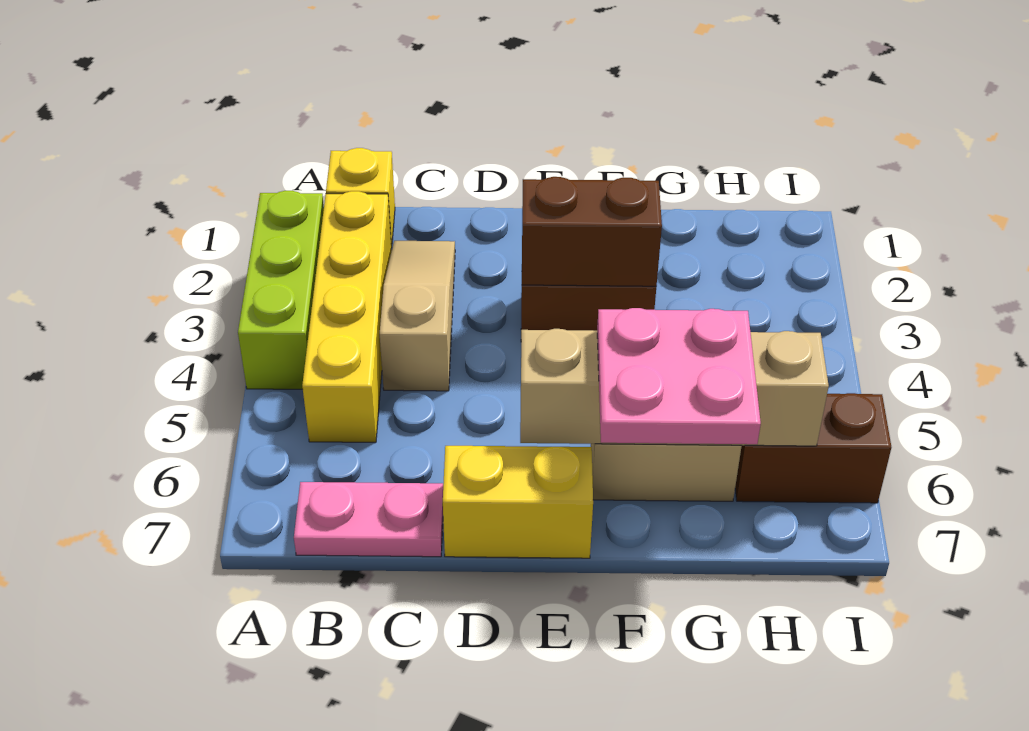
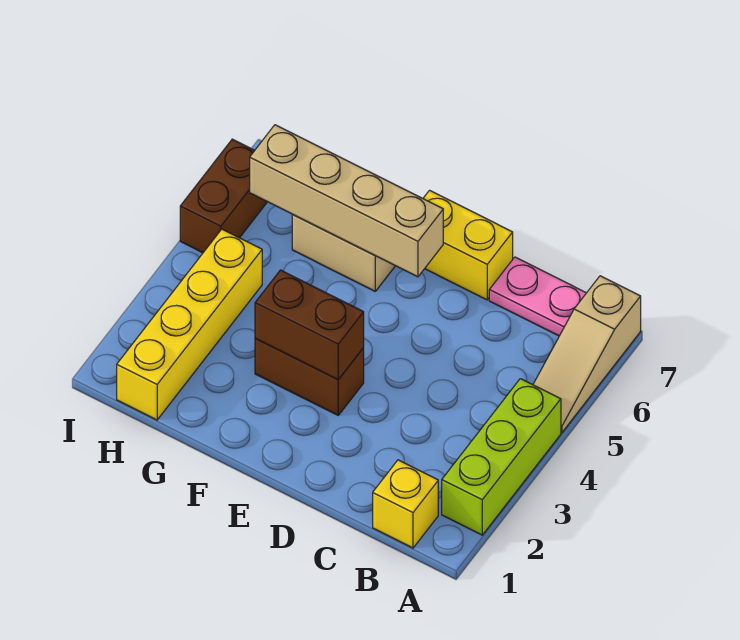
yellow brick B2:B5 level 1 -> yellow brick H1:H4 level 1
tan slope C2:C4 level 1 top 4 -> tan slope A5:A7 level 1 top 7
pink plate F6:G7 level 3 -> none
brown brick H6:I6 level 1 -> brown brick I5:I6 level 1

